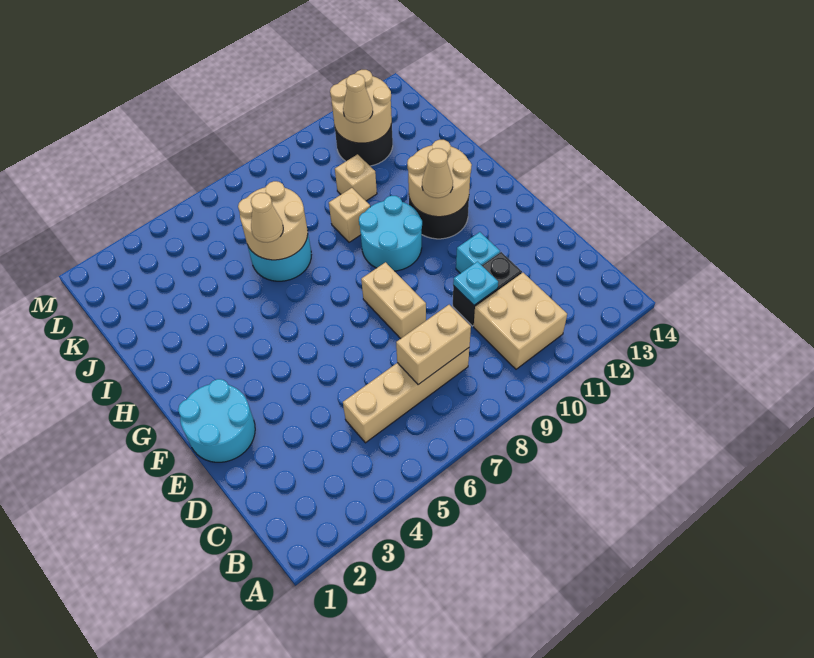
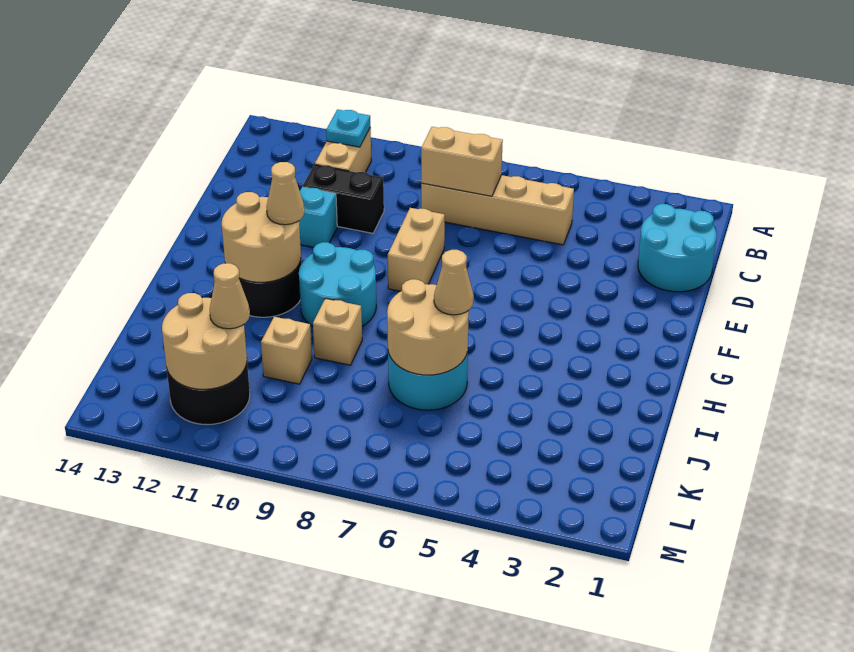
tan brick B10:C11 level 1 -> tan brick B11:C11 level 1
cyan plate D10 level 2 -> cyan plate B11 level 2
cyan round brick E1:F2 level 1 -> cyan round brick C1:D2 level 1

